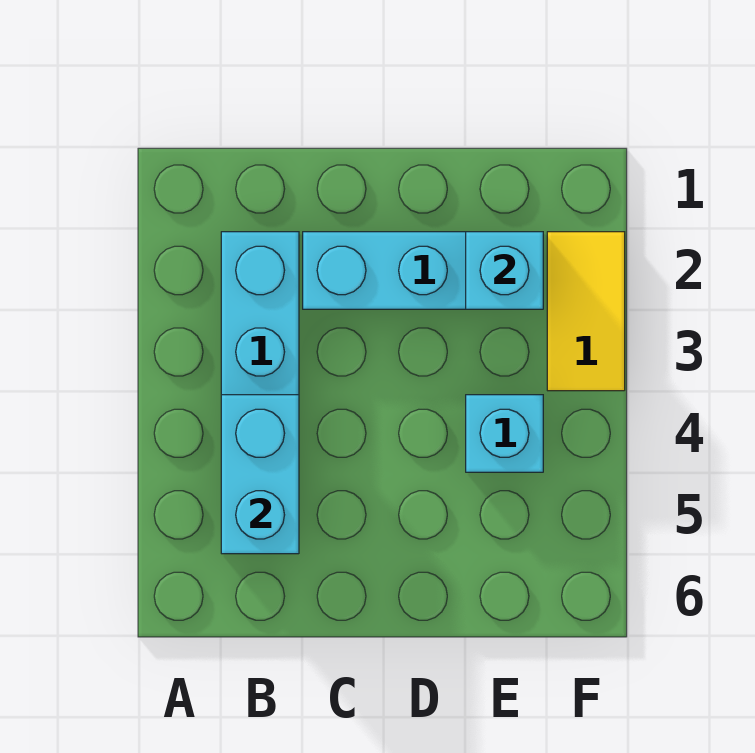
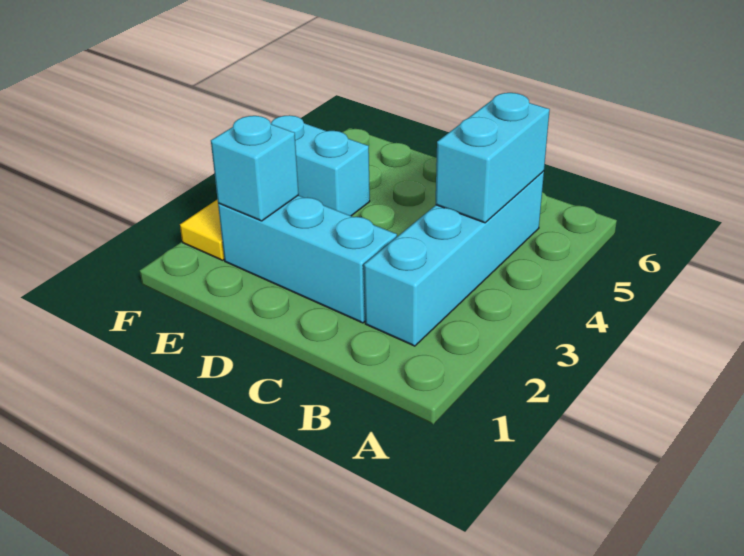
cyan brick E4 level 1 -> cyan brick E4:F4 level 1

